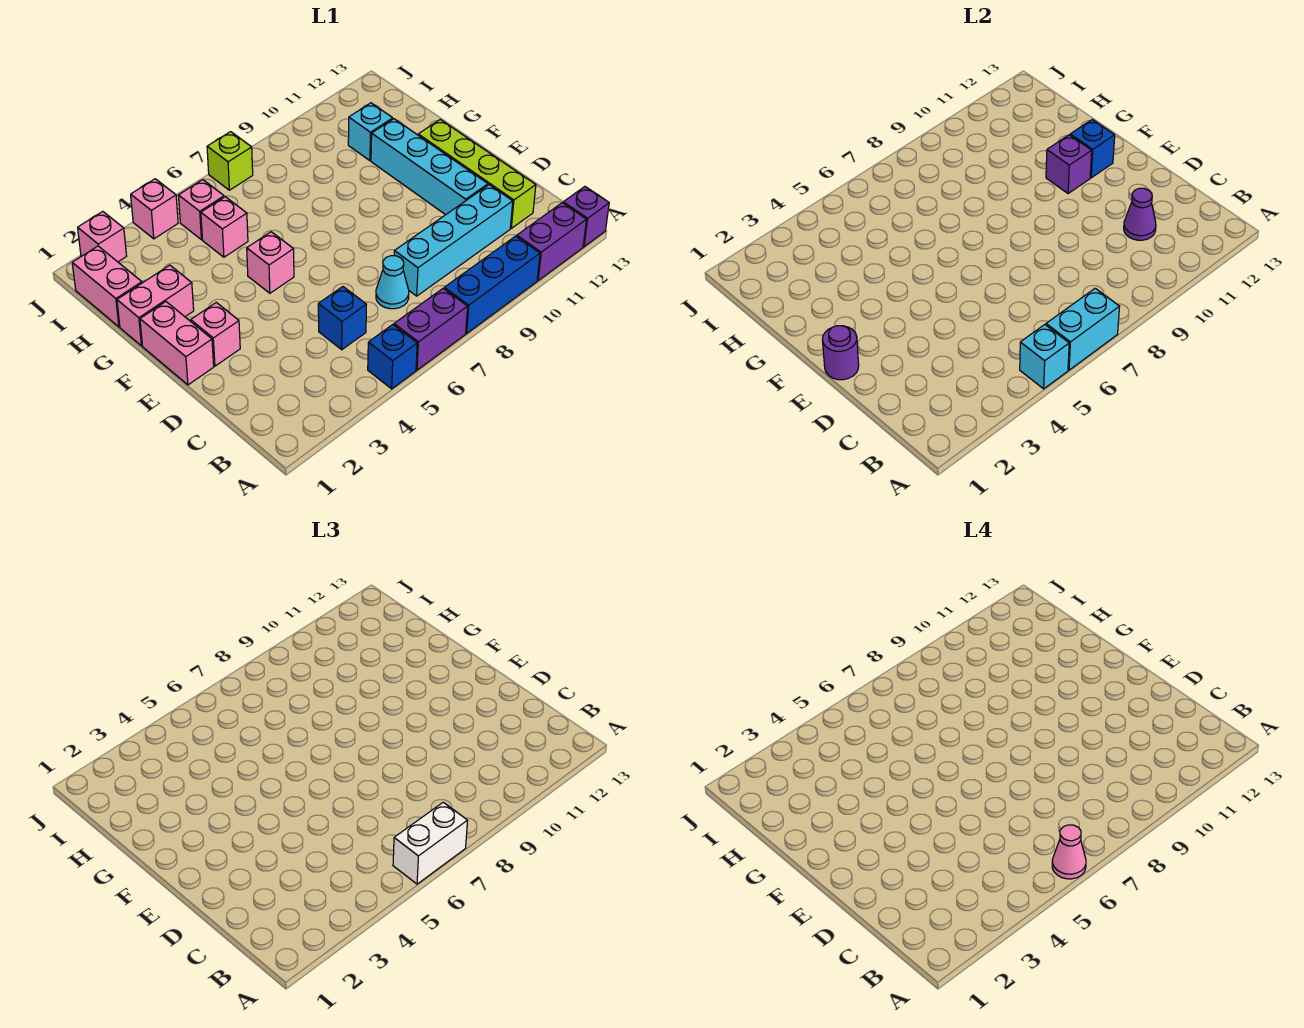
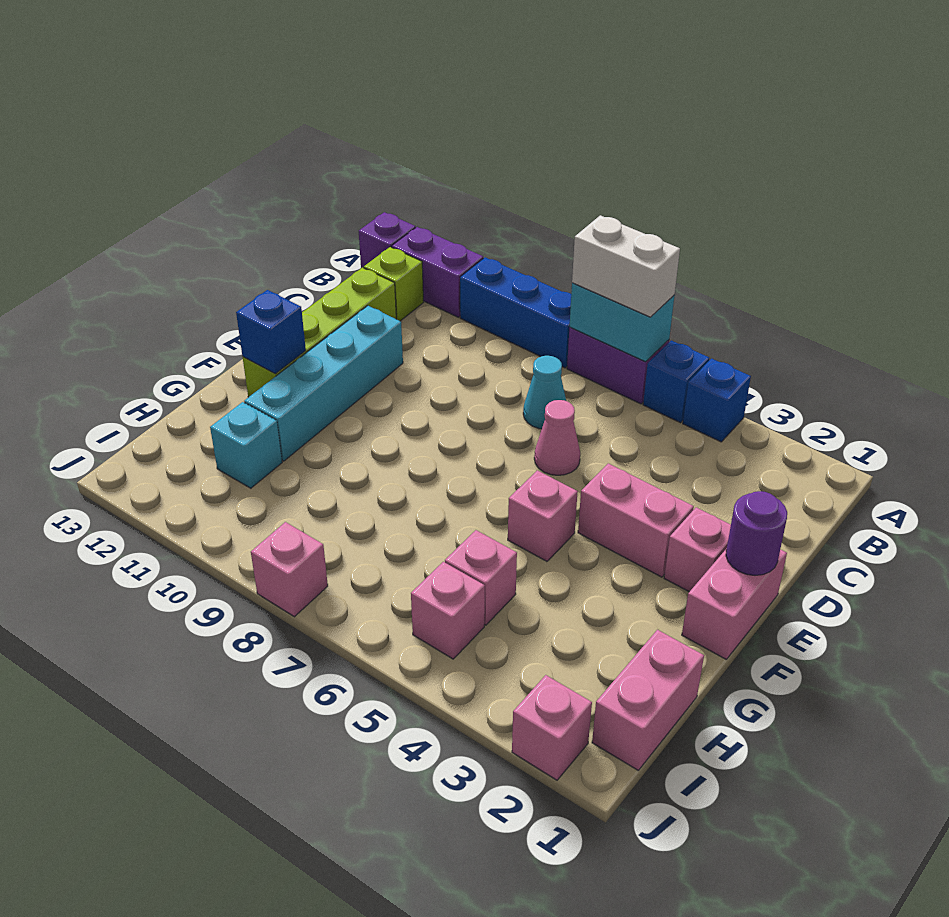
cyan brick A5 level 2 -> none
pink cone A6 level 4 -> pink cone D6 level 1
blue brick C5 level 1 -> blue brick A4 level 1
cyan brick C8:C11 level 1 -> none
purple cone C11 level 2 -> none
purple brick F11 level 2 -> none
pink brick G1:G2 level 1 -> pink brick E3:E4 level 1
pink brick J4 level 1 -> pink brick J8 level 1
lime brick J7 level 1 -> lime brick B12 level 1

